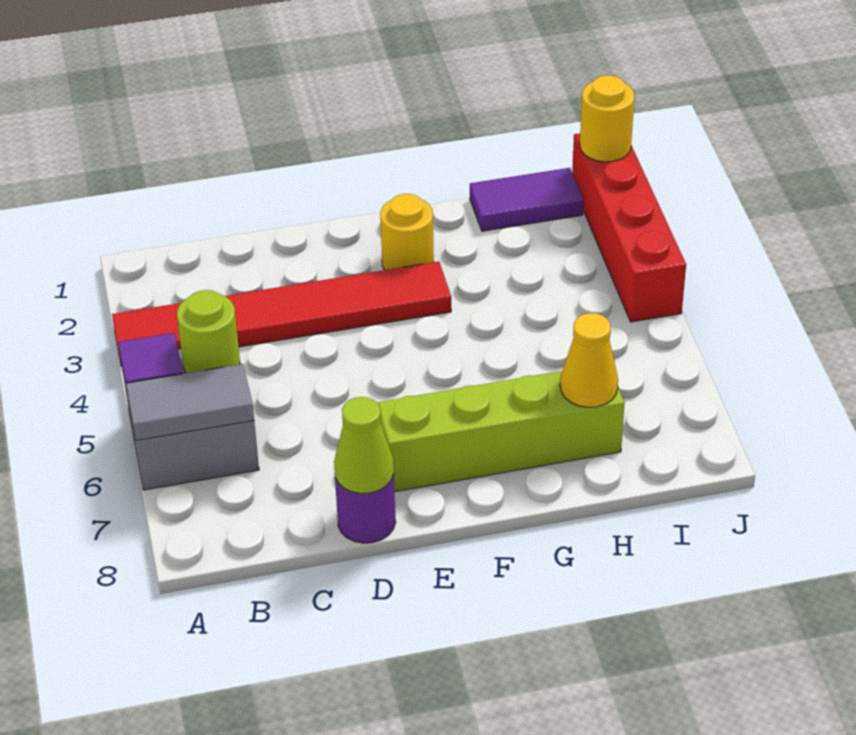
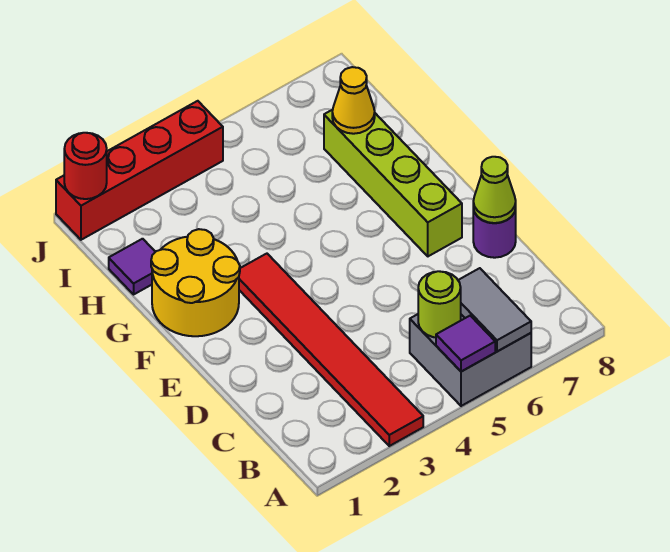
yellow round brick F2 level 1 -> yellow round brick F1:G2 level 1
purple tile H1:I1 level 1 -> purple tile H1 level 1
yellow round brick J1 level 2 -> red round brick J1 level 2

